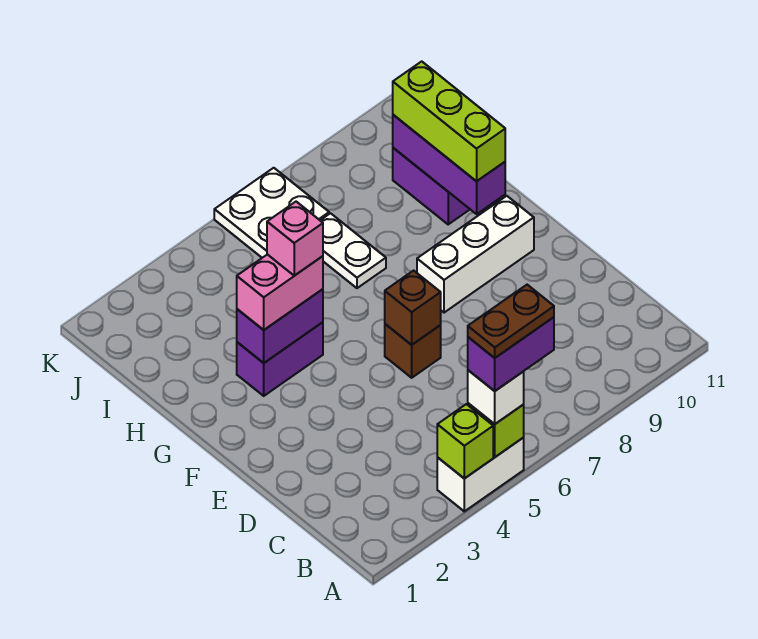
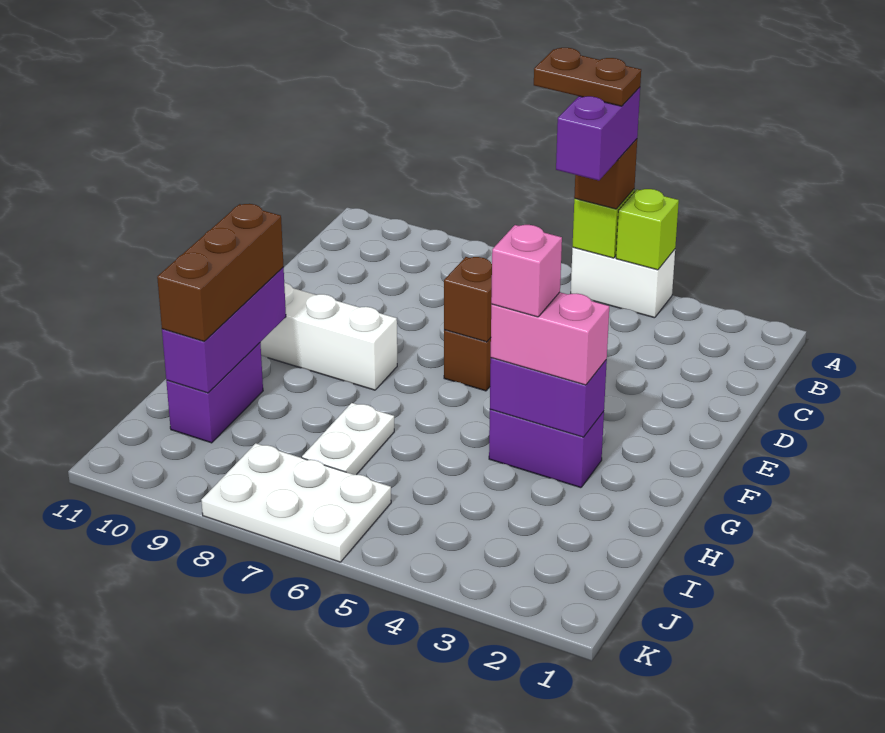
white brick A5 level 3 -> brown brick A5 level 3
purple brick A5:A6 level 4 -> purple brick A5:B5 level 4
lime brick G10:I10 level 3 -> brown brick G10:I10 level 3
white plate J6:K7 level 1 -> white plate J6:K8 level 1

